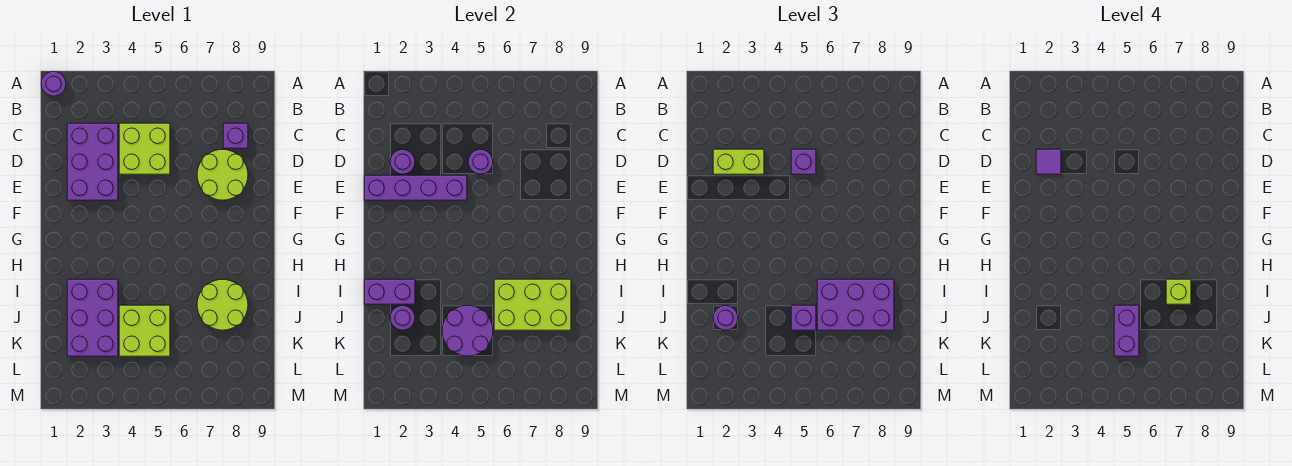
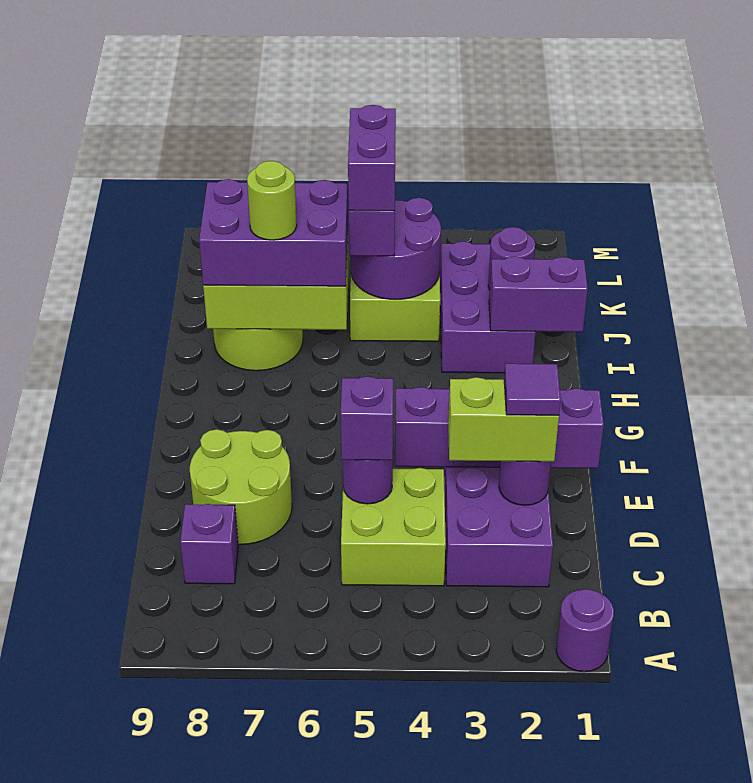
lime brick I7 level 4 -> lime round brick I7 level 4
purple round brick J2 level 3 -> none

